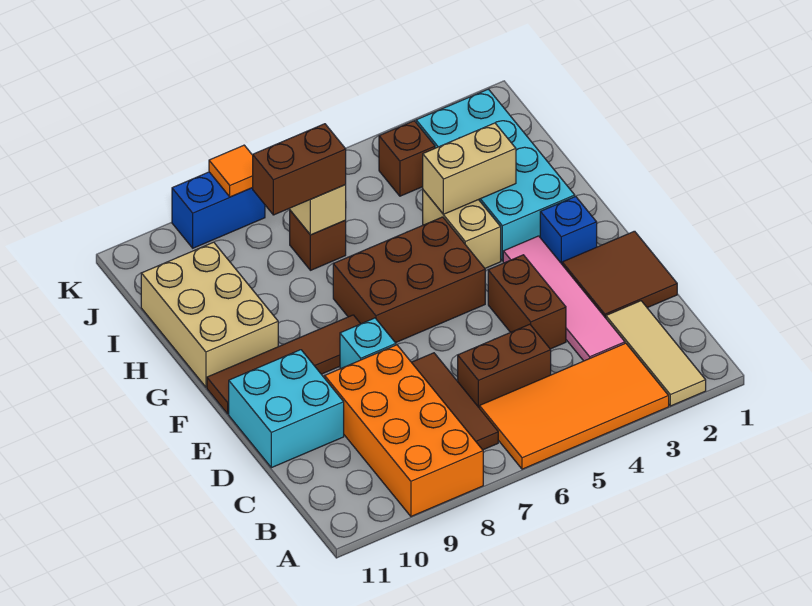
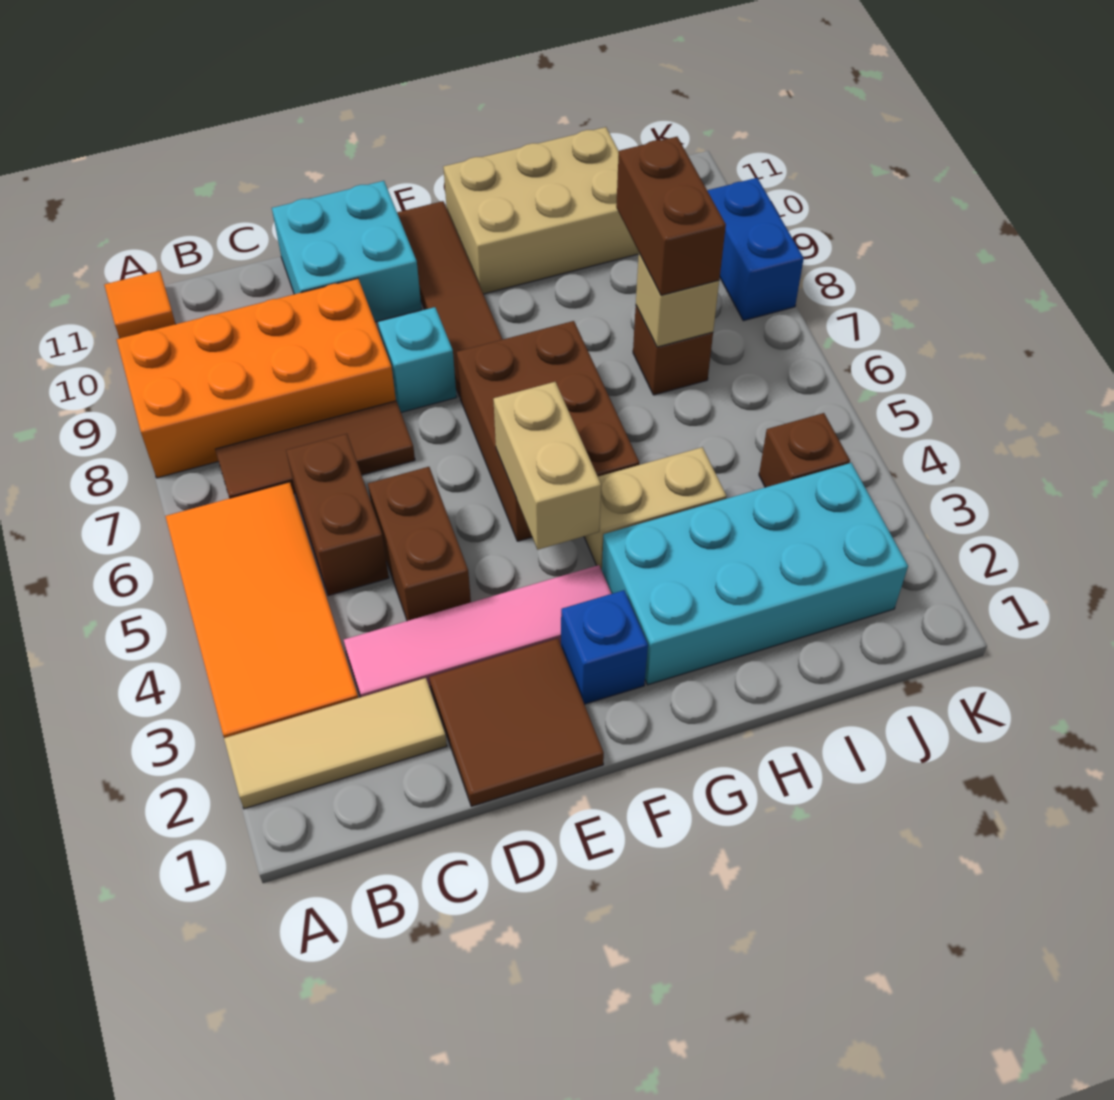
brown brick D4:E4 level 1 -> brown brick D4:D5 level 1
tan brick H3:H4 level 2 -> tan brick F4:F5 level 2
orange tile K8 level 2 -> orange tile A11 level 1

